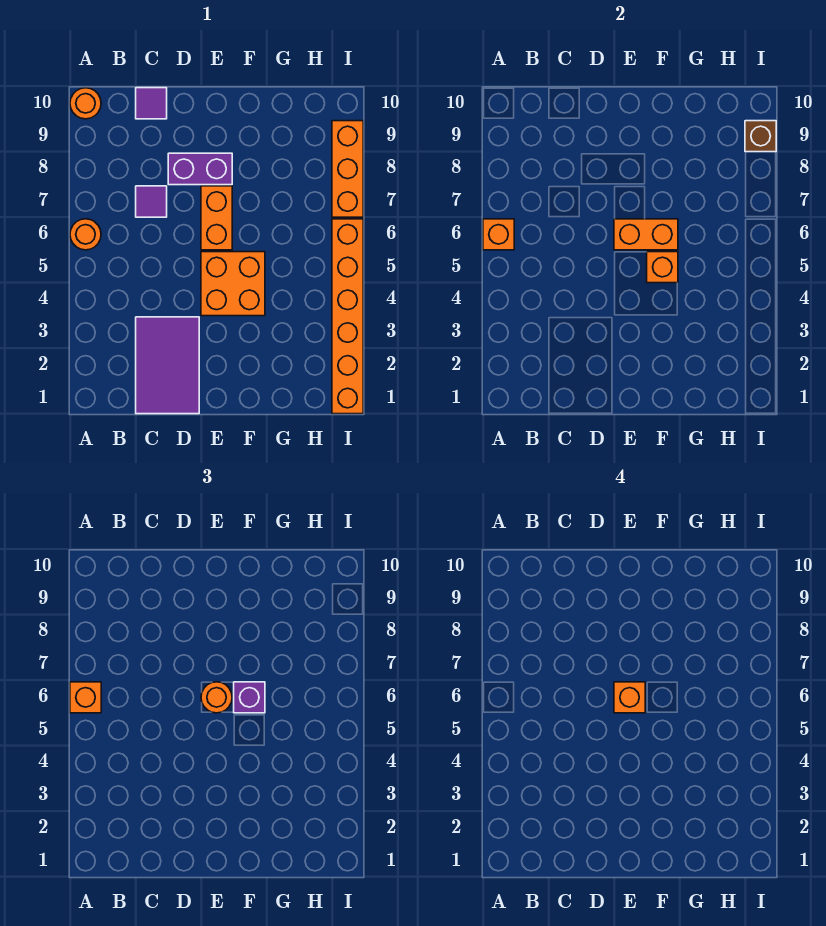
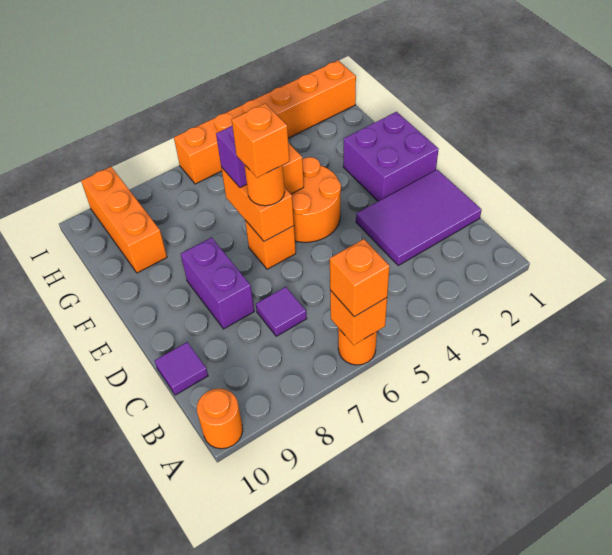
none -> purple brick E1:F2 level 1
orange brick E4:F5 level 1 -> orange round brick E4:F5 level 1
orange brick E6:E7 level 1 -> orange brick E6 level 1
orange brick I7:I9 level 1 -> orange brick G9:I9 level 1
brown brick I9 level 2 -> none

